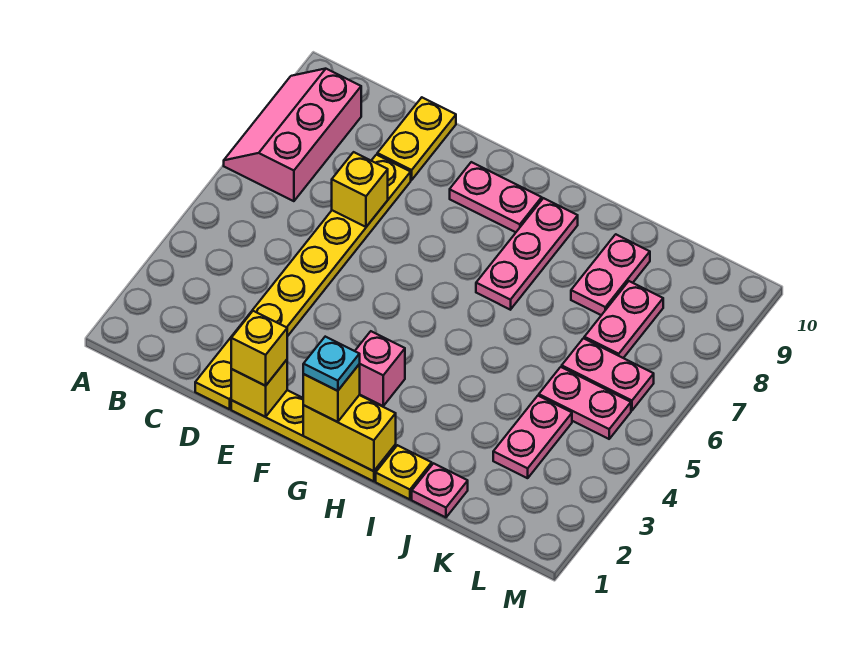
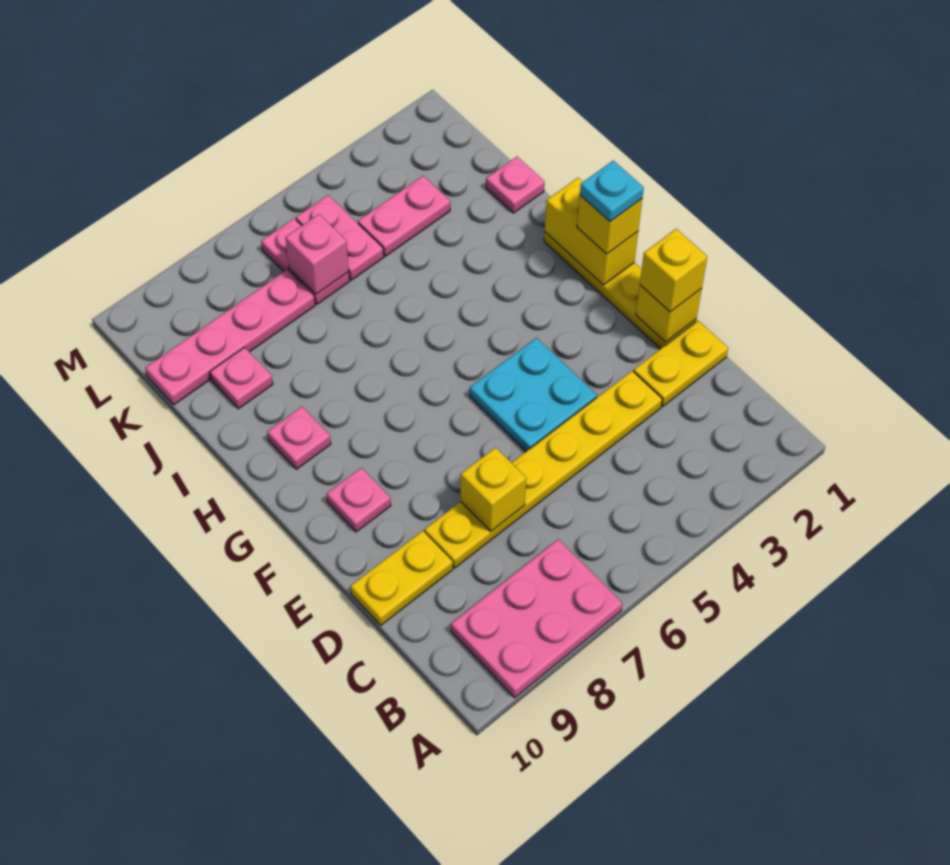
pink slope A7:B9 level 1 top B -> pink plate A7:B9 level 1
none -> cyan plate E4:F5 level 1
pink plate F9:G9 level 1 -> pink plate F9 level 1
pink brick G3 level 1 -> pink brick K6 level 2
pink plate H7:H9 level 1 -> pink plate H9 level 1
yellow plate I1 level 1 -> none
pink plate J8:J9 level 1 -> pink plate J9 level 1
pink plate K7:K8 level 1 -> pink plate K7:K10 level 1

